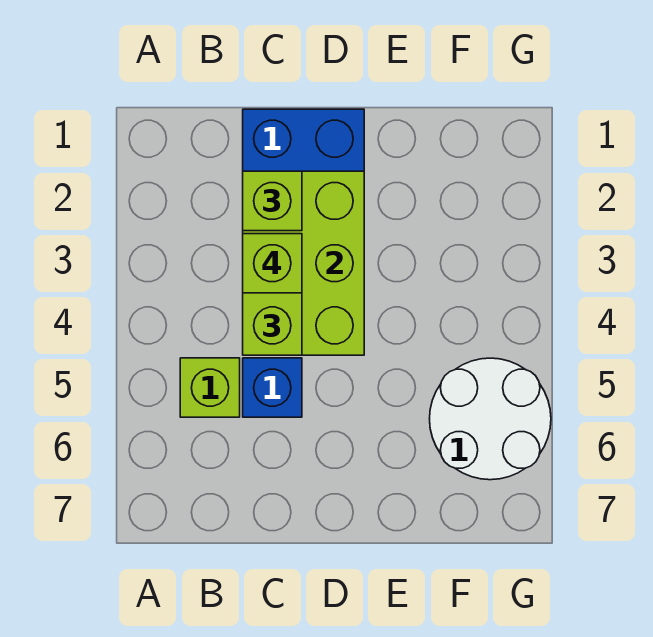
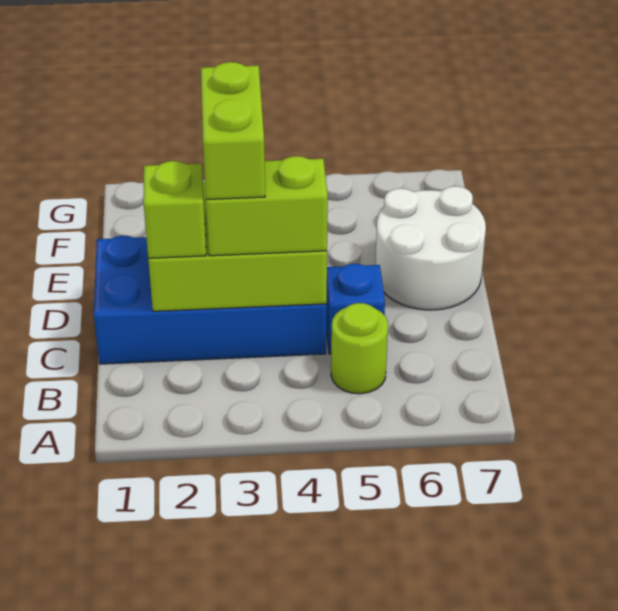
lime brick B5 level 1 -> lime round brick B5 level 1
lime brick C3 level 4 -> lime brick C3:D3 level 4
white round brick F5:G6 level 1 -> white round brick D6:E7 level 1

